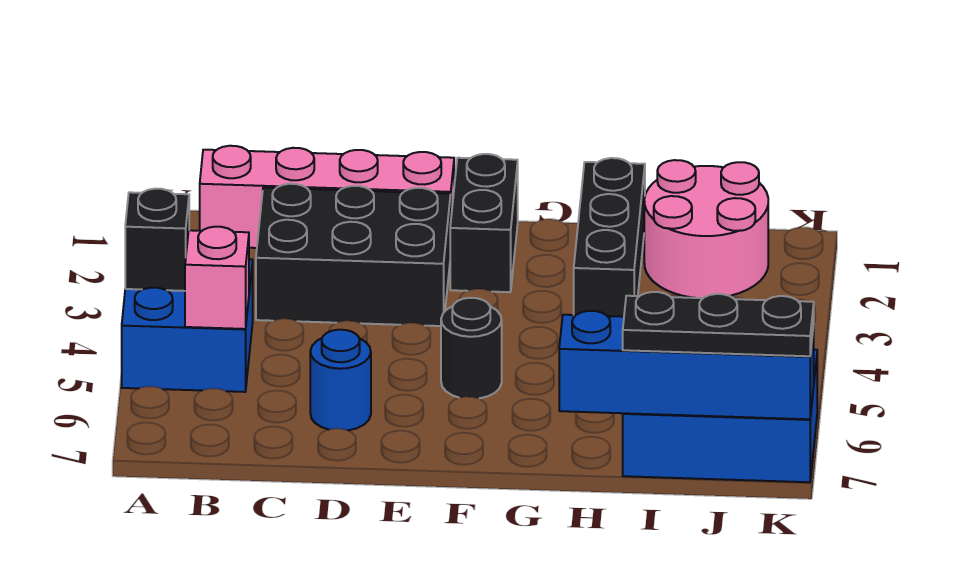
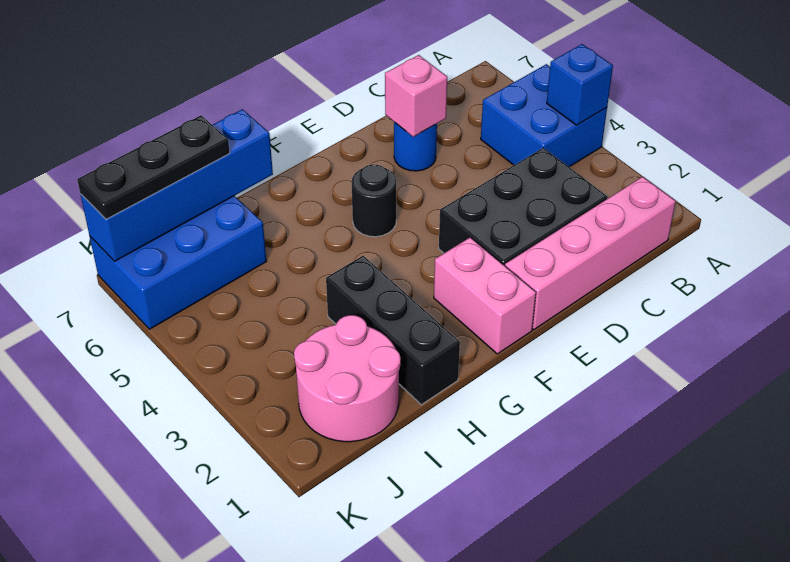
black brick A4 level 2 -> blue brick A4 level 2
pink brick B5 level 2 -> pink brick D6 level 2
black brick F1:F2 level 1 -> pink brick F1:F2 level 1

